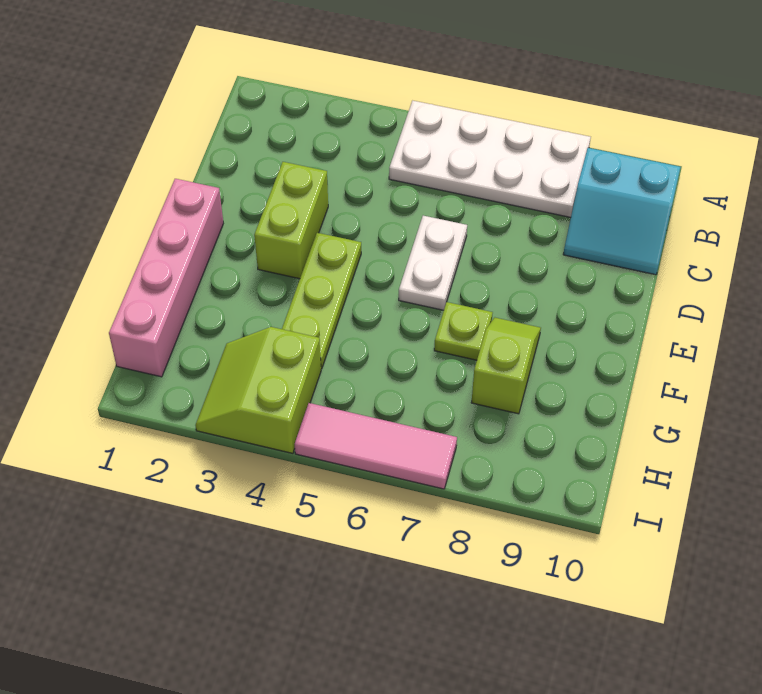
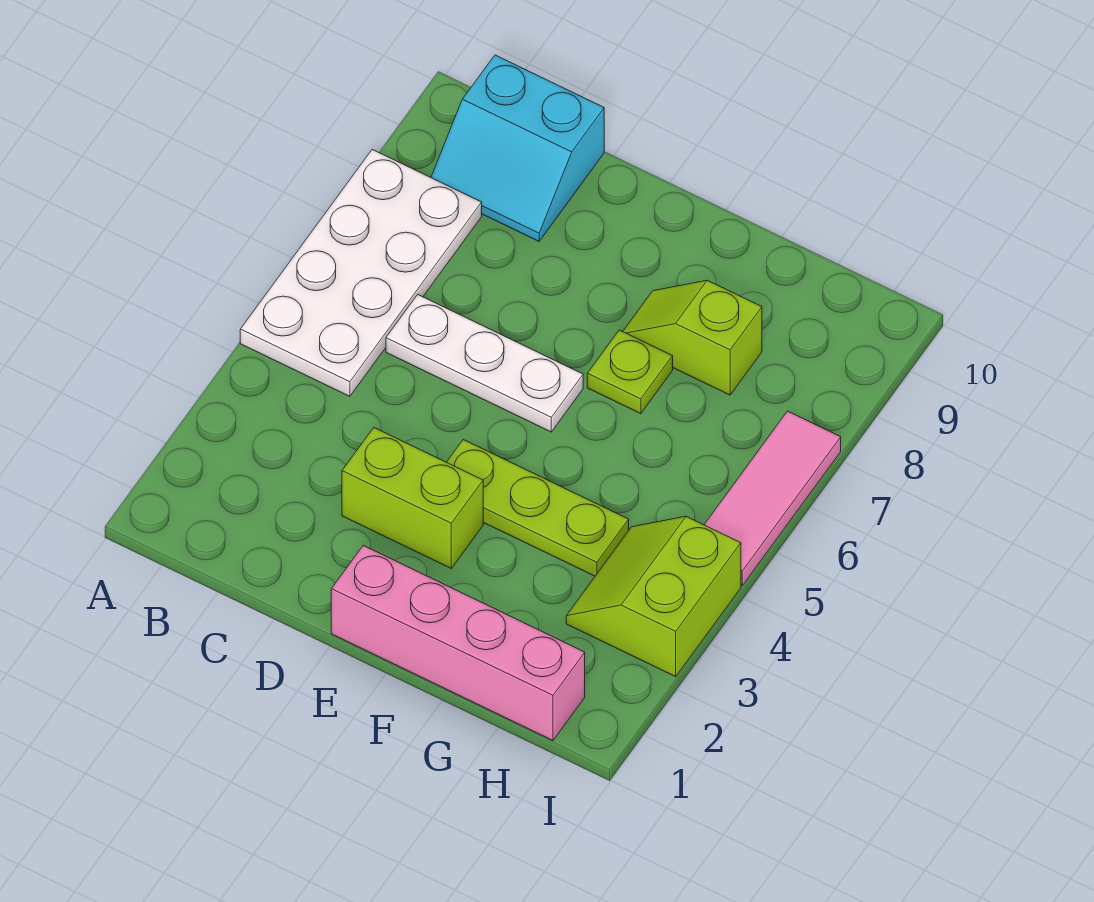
cyan slope B9:C10 level 1 top B -> cyan slope B9:C10 level 1 top 10
white plate D6:E6 level 1 -> white plate C6:E6 level 1
lime slope H3:I4 level 1 top 4 -> lime slope H3:I4 level 1 top I

